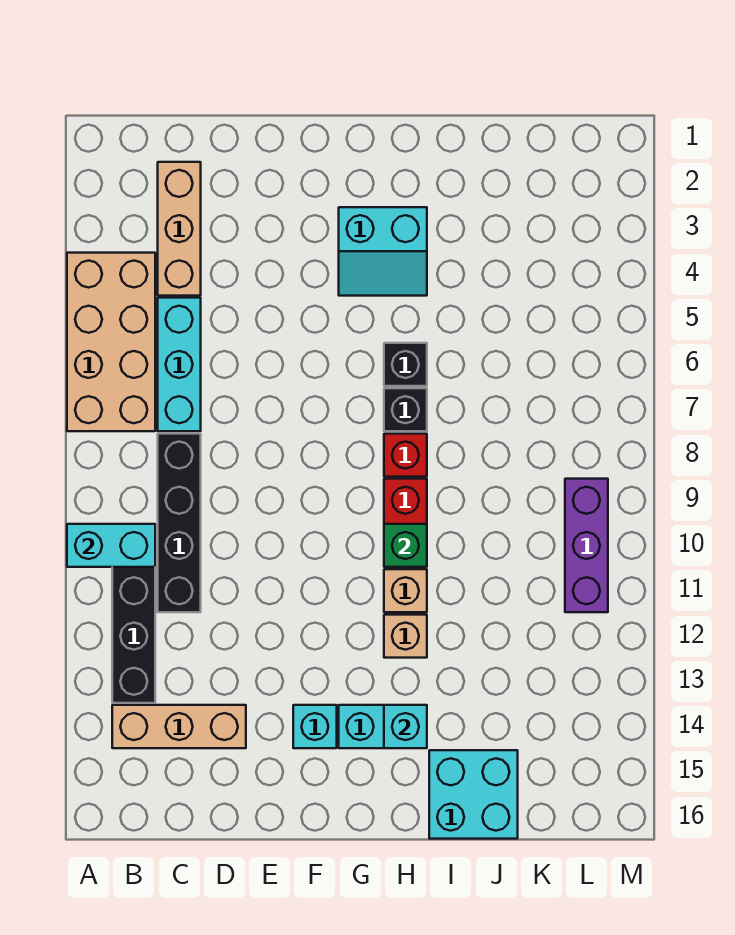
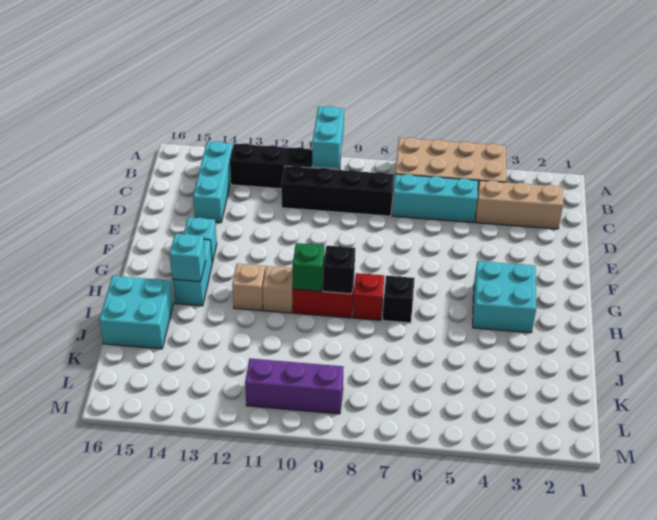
tan brick B14:D14 level 1 -> cyan brick B14:D14 level 1
cyan slope G3:H4 level 1 top 3 -> cyan brick G3:H4 level 1
black brick H6 level 1 -> black brick H9 level 2

